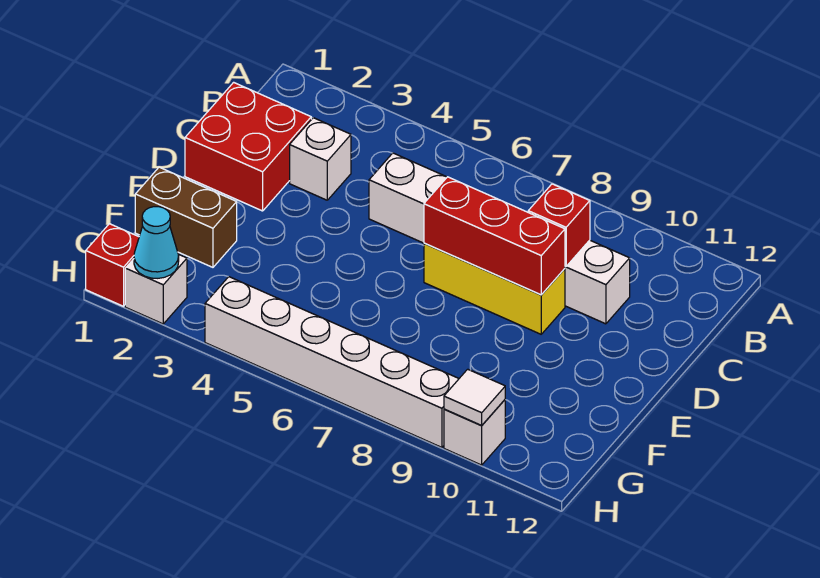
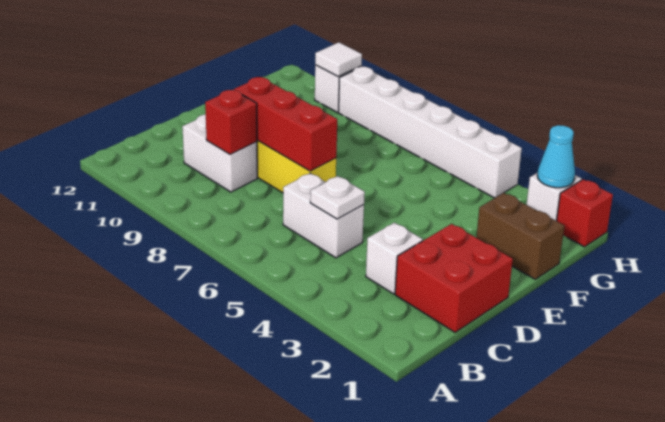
none -> white plate C5 level 2

